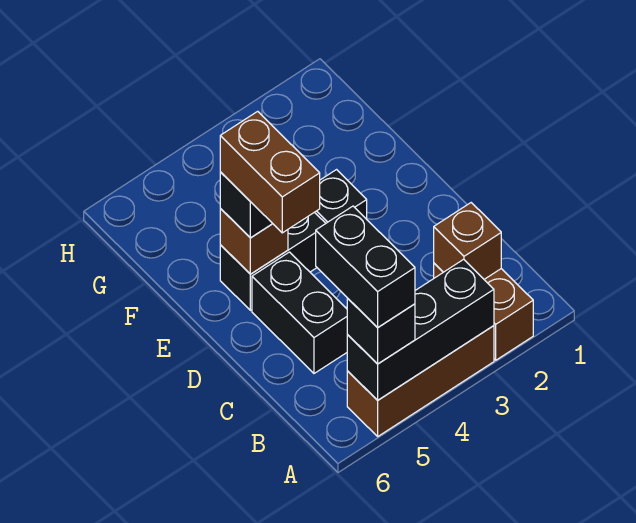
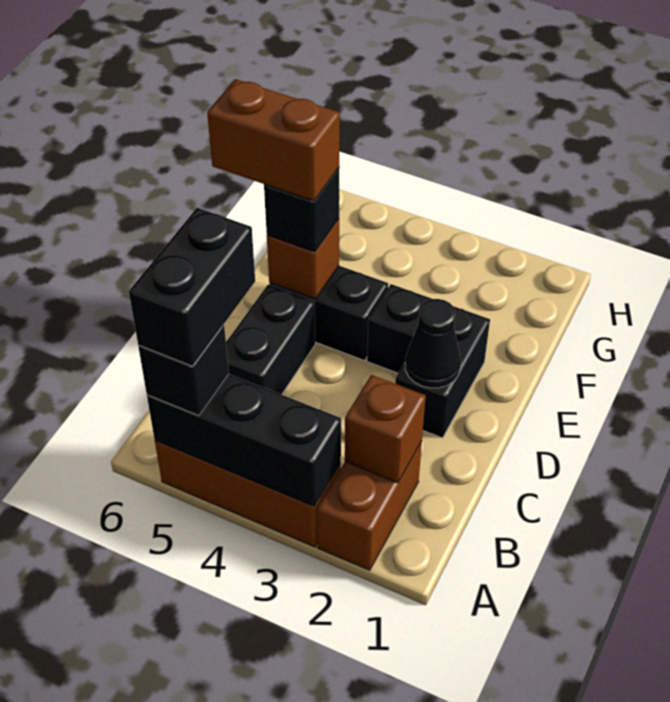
none -> black brick D2:E2 level 1
none -> black cone D2 level 2
brown brick D5:E5 level 4 -> brown brick E5:E6 level 4

